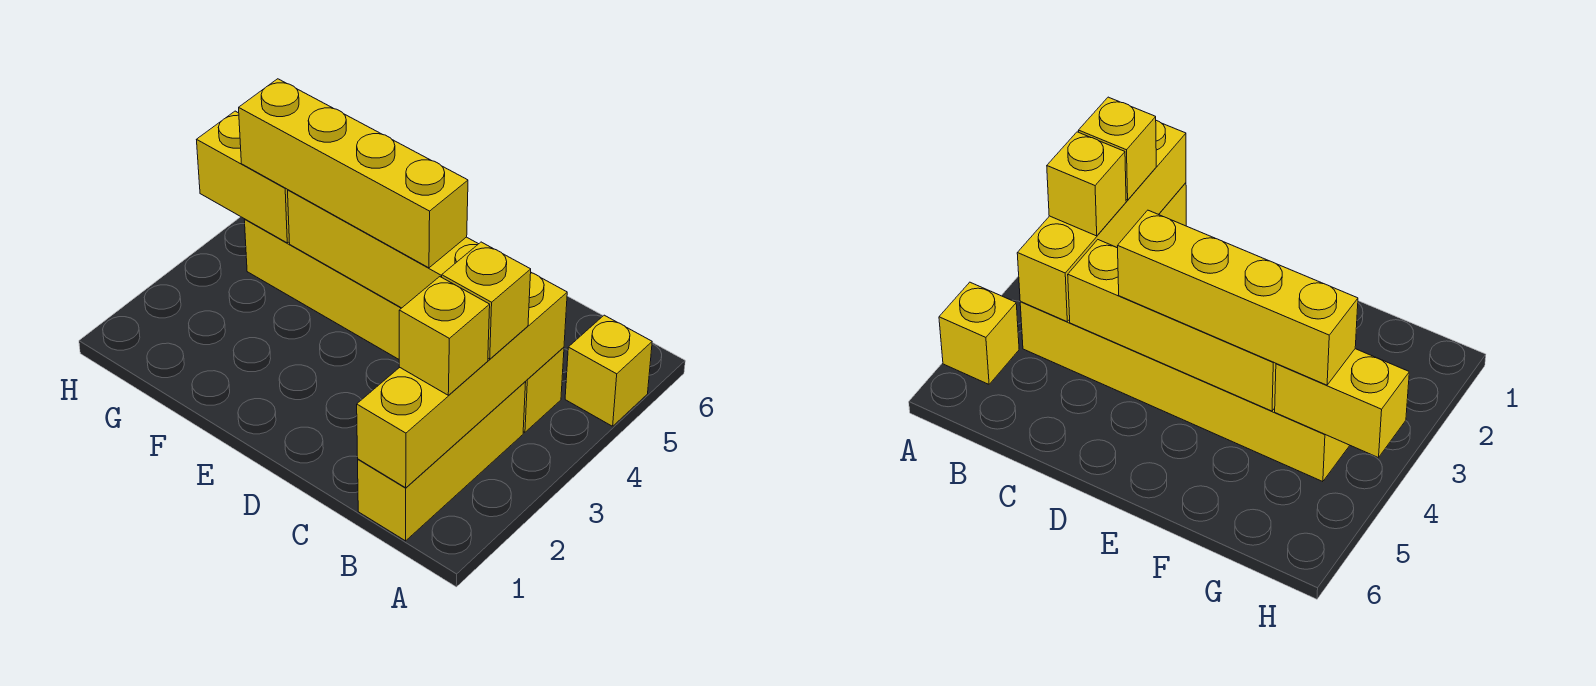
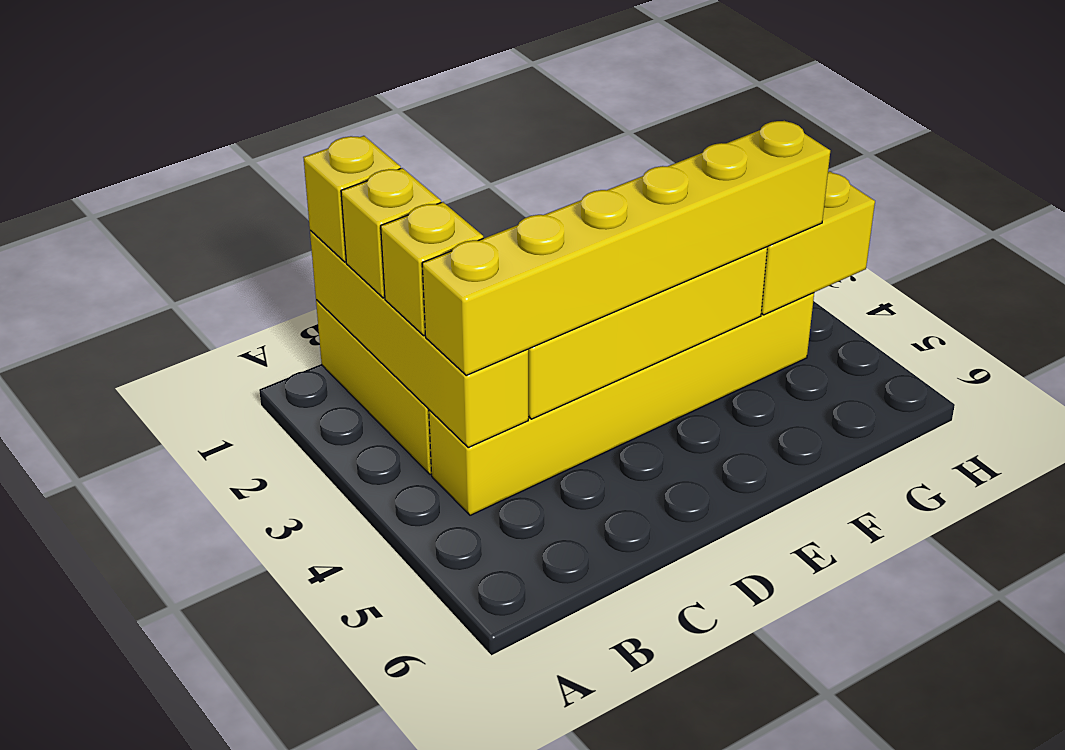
yellow brick A5 level 1 -> yellow brick B1 level 3
yellow brick D4:G4 level 3 -> yellow brick B4:G4 level 3

